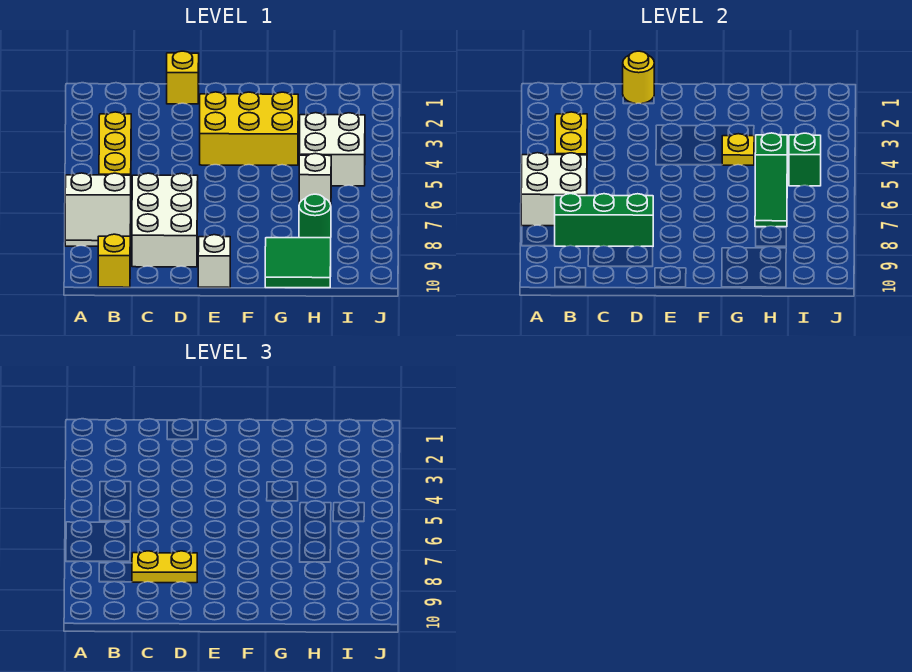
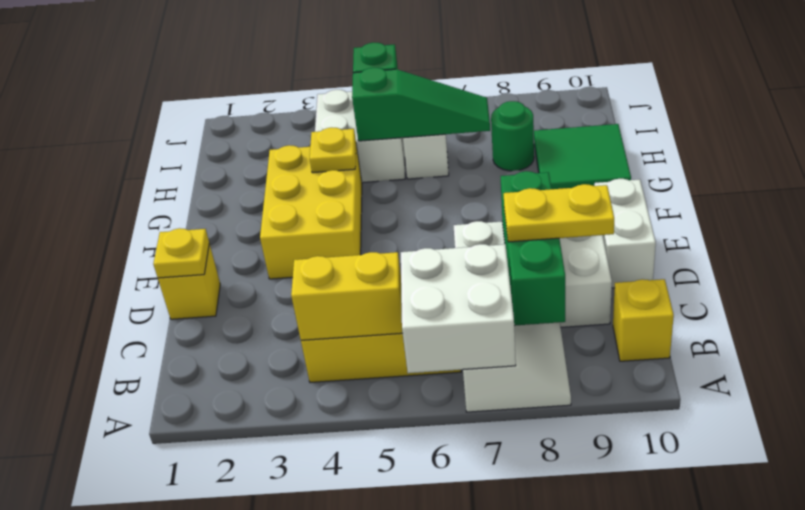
yellow plate C8:D8 level 3 -> yellow plate C8:C9 level 3
yellow round brick D1 level 2 -> yellow plate D1 level 2
white brick E10 level 1 -> white brick D10:E10 level 1

